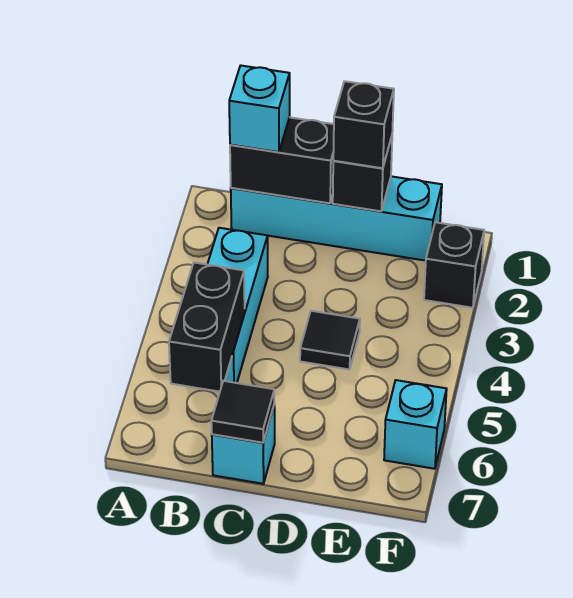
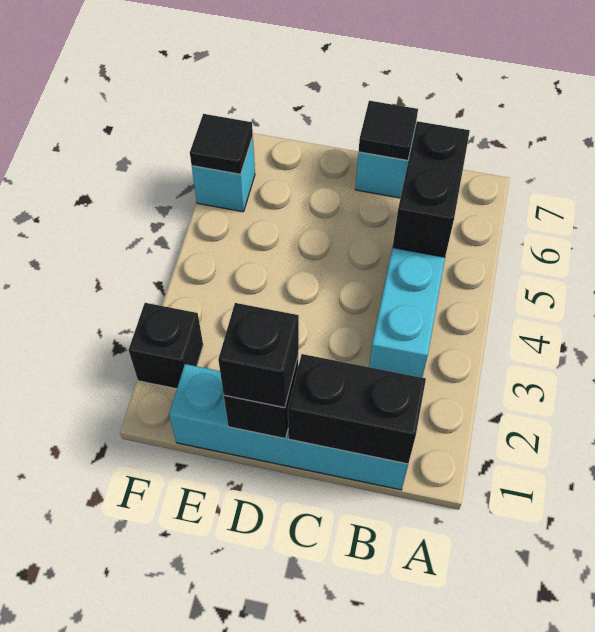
cyan brick B1 level 3 -> none
black tile D4 level 1 -> black tile F6 level 2

